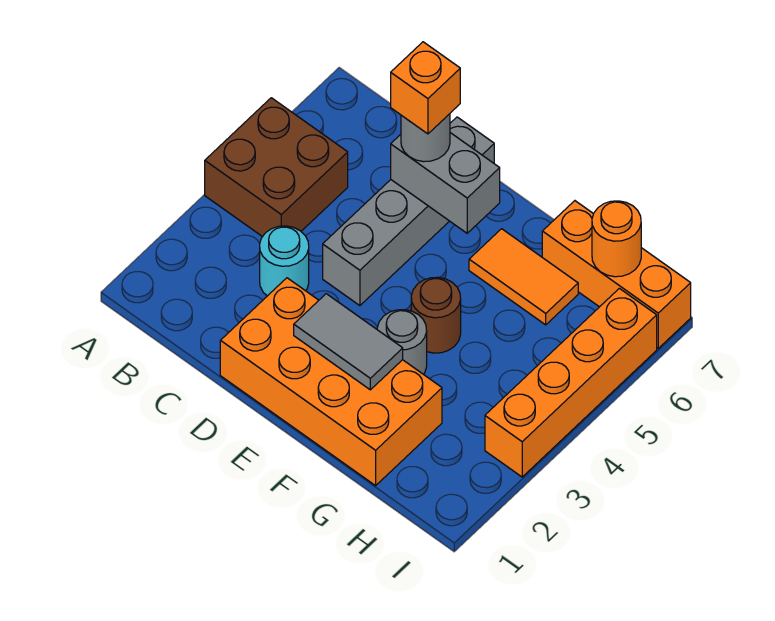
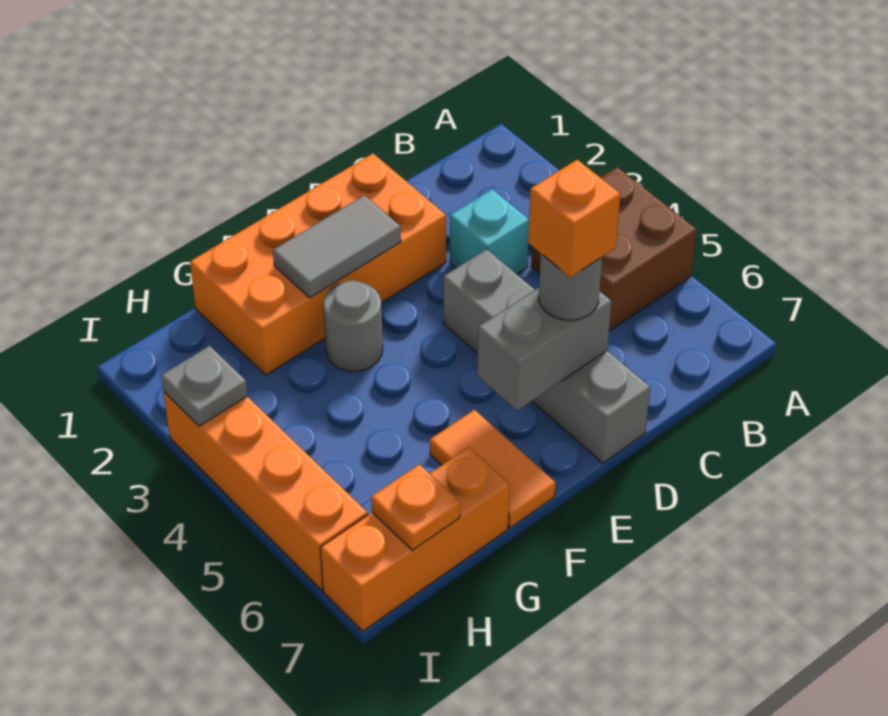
cyan round brick C3 level 1 -> cyan brick C3 level 1
brown round brick F4 level 1 -> none
orange tile F6:G6 level 1 -> orange tile F6:F7 level 1
orange round brick H7 level 2 -> orange plate H7 level 2
none -> grey plate I3 level 2

